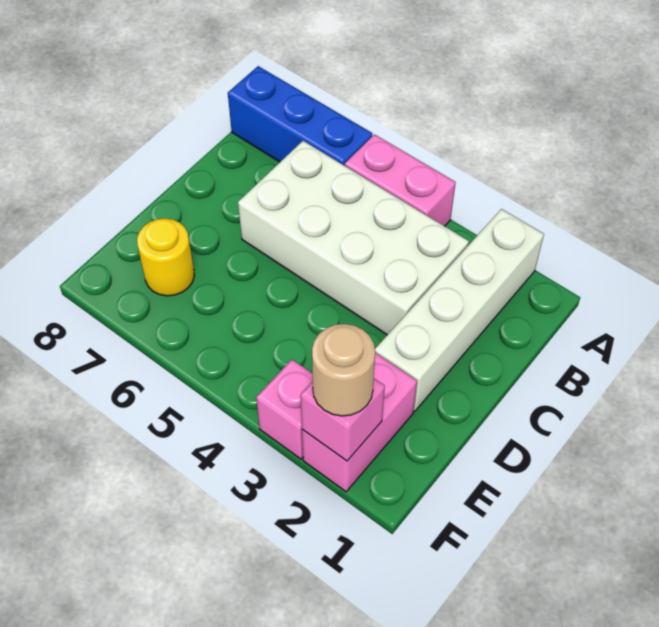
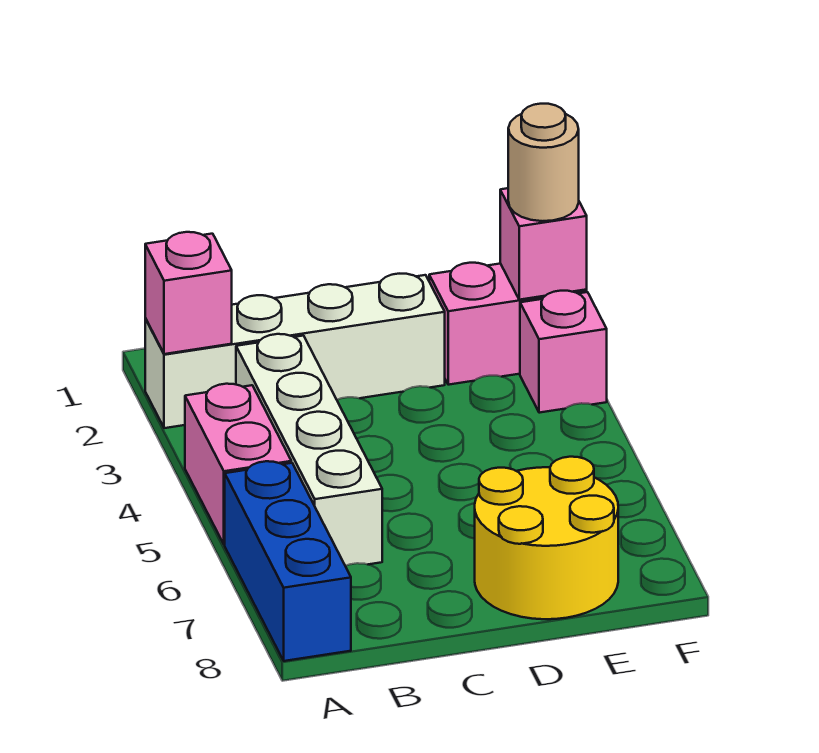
none -> pink brick A2 level 2
white brick B3:C6 level 1 -> white brick B3:B6 level 1
yellow round brick E7 level 1 -> yellow round brick D7:E8 level 1

